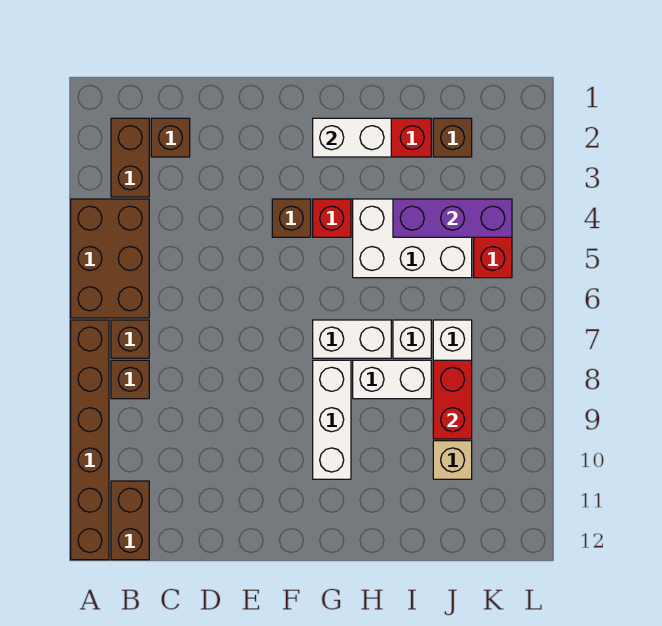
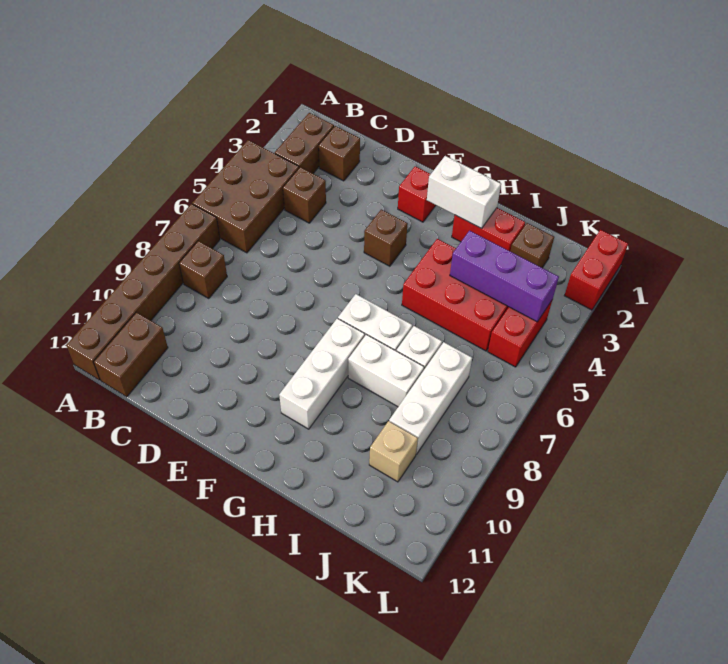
brown brick B7 level 1 -> brown brick C4 level 1
red brick G4 level 1 -> red brick F2 level 1
white brick H4:J5 level 1 -> red brick H4:J5 level 1
red brick J8:J9 level 2 -> red brick L1:L2 level 1

